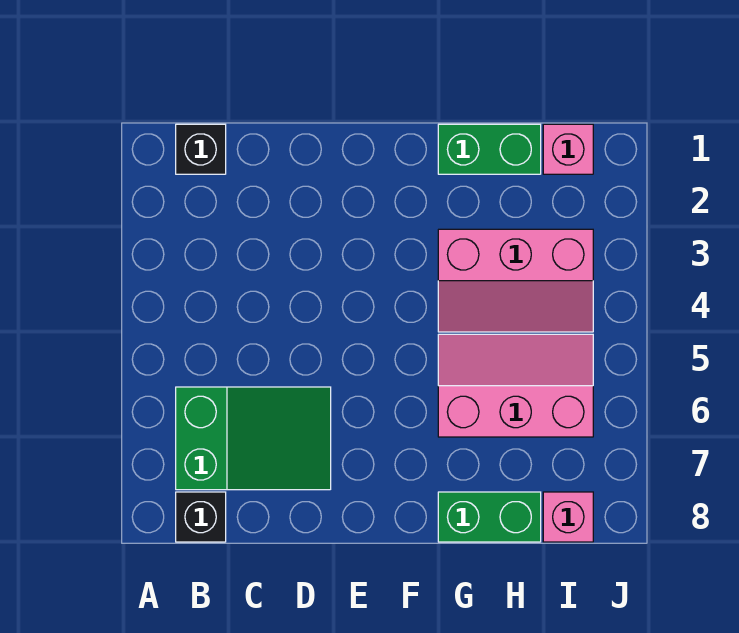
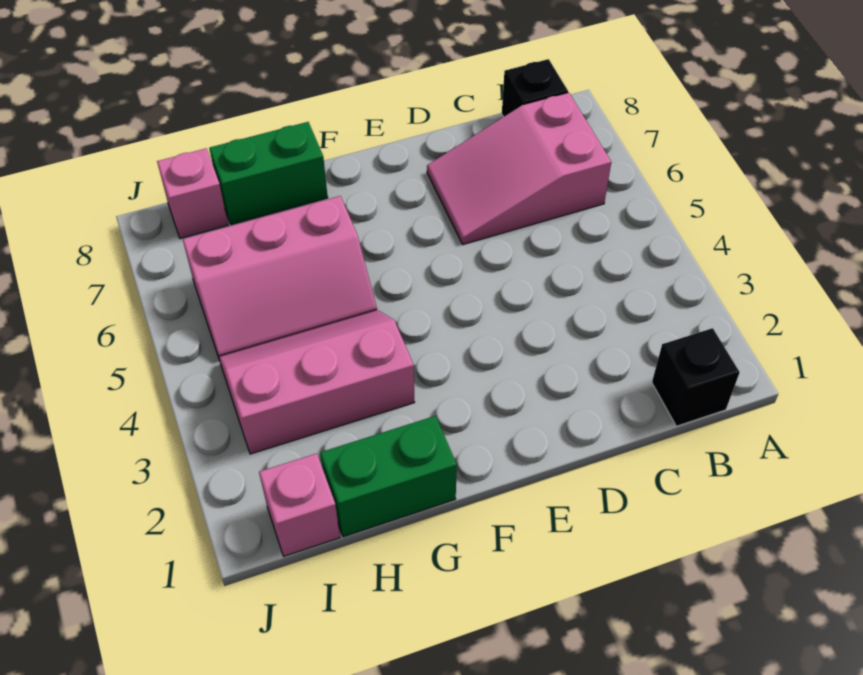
green slope B6:D7 level 1 top B -> pink slope B6:D7 level 1 top B

